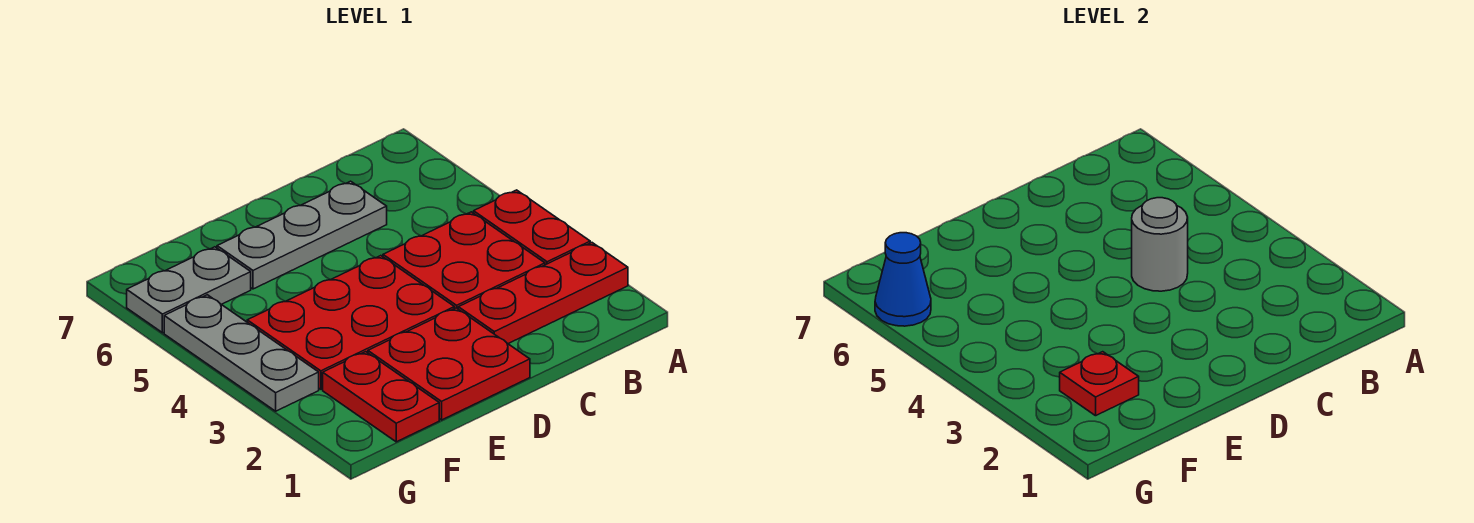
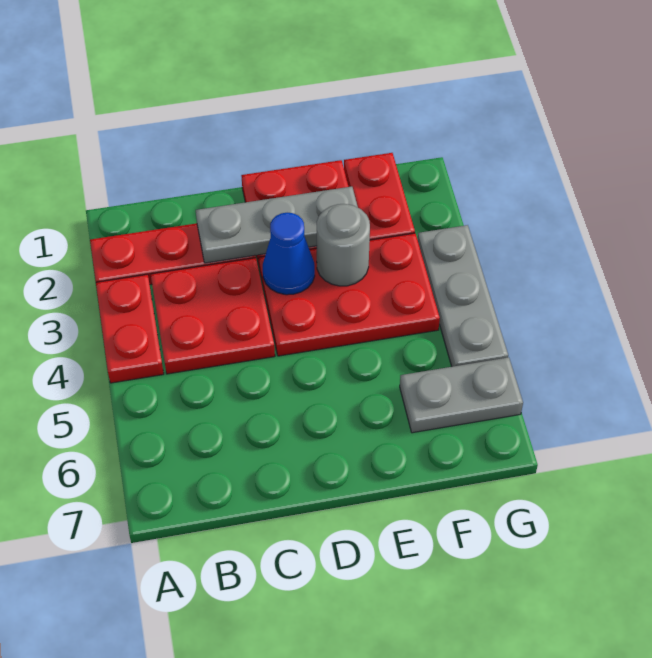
grey round brick C4 level 2 -> grey round brick E3 level 2
grey plate C6:E6 level 1 -> grey plate C2:E2 level 2
red plate F2 level 2 -> none
blue cone G6 level 2 -> blue cone D3 level 2

